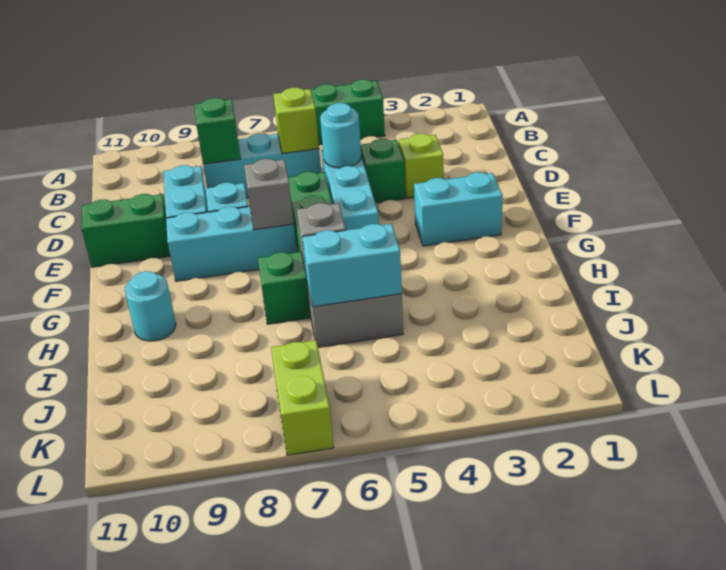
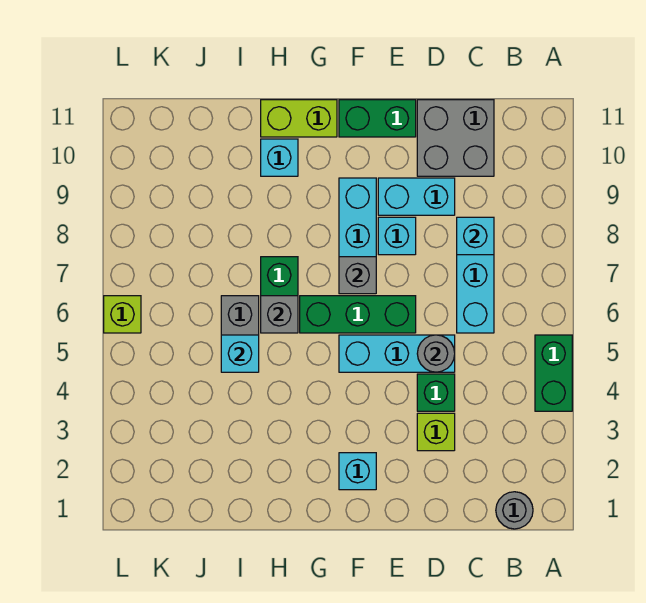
none -> grey round brick B1 level 1
lime brick C6 level 2 -> lime brick L6 level 1
green brick C8 level 2 -> cyan brick C8 level 2
none -> grey brick C10:D11 level 1
cyan round brick D5 level 2 -> grey round brick D5 level 2
green brick E10:E11 level 1 -> green brick E11:F11 level 1
cyan brick F2:F3 level 1 -> cyan brick F2 level 1
cyan round brick H10 level 1 -> cyan brick H10 level 1
cyan brick I5:I6 level 2 -> cyan brick I5 level 2
lime brick K7:L7 level 1 -> lime brick G11:H11 level 1

